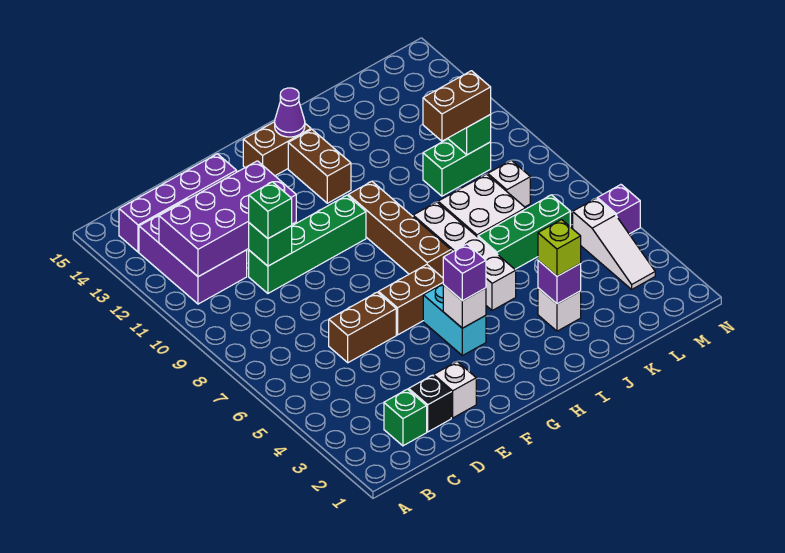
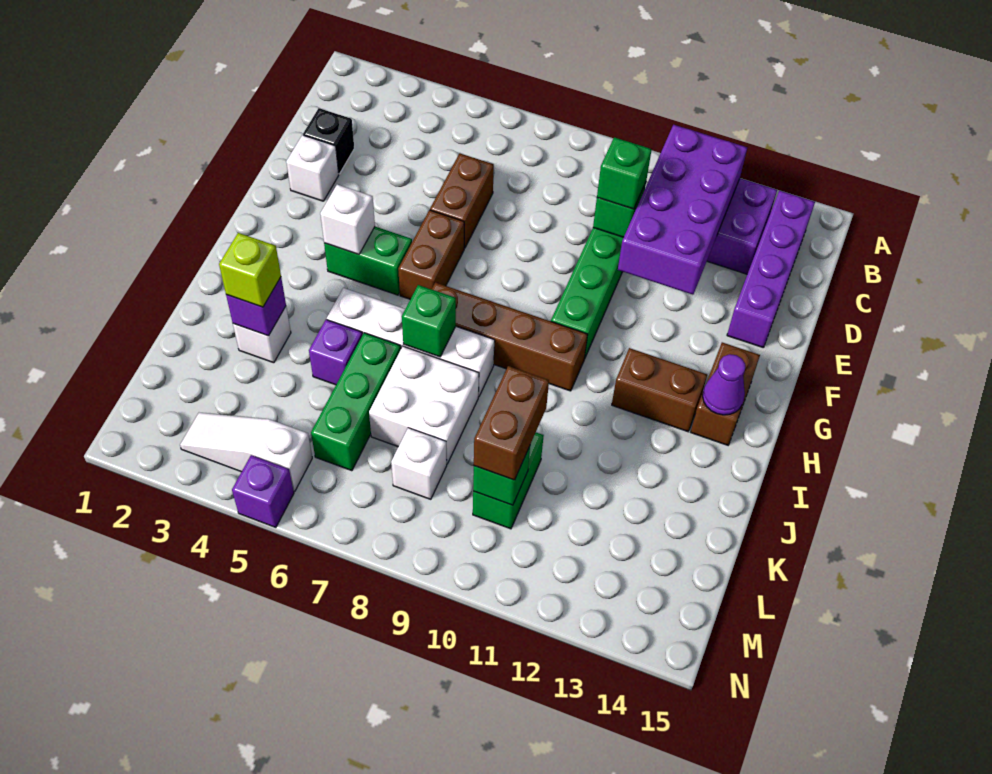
green brick C2 level 1 -> green brick I7 level 2
cyan brick G4:G5 level 1 -> green brick G4:G5 level 1
purple brick G4 level 3 -> purple brick J5 level 1

